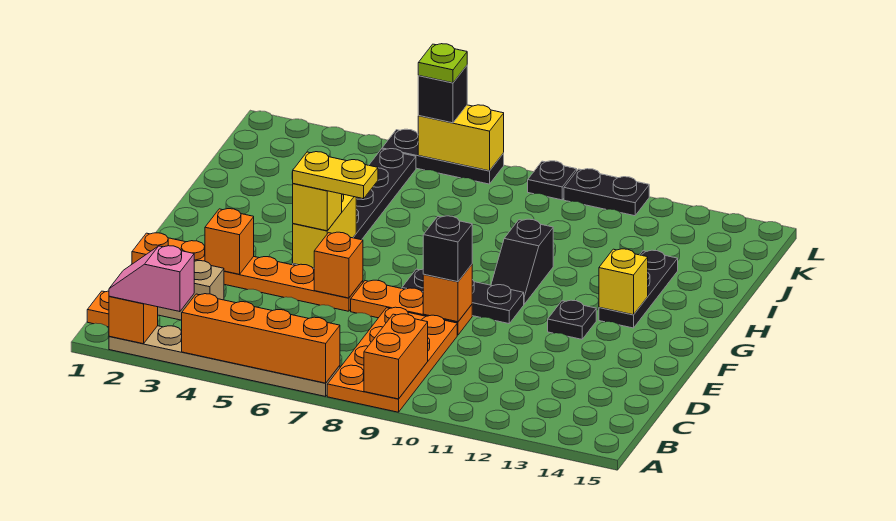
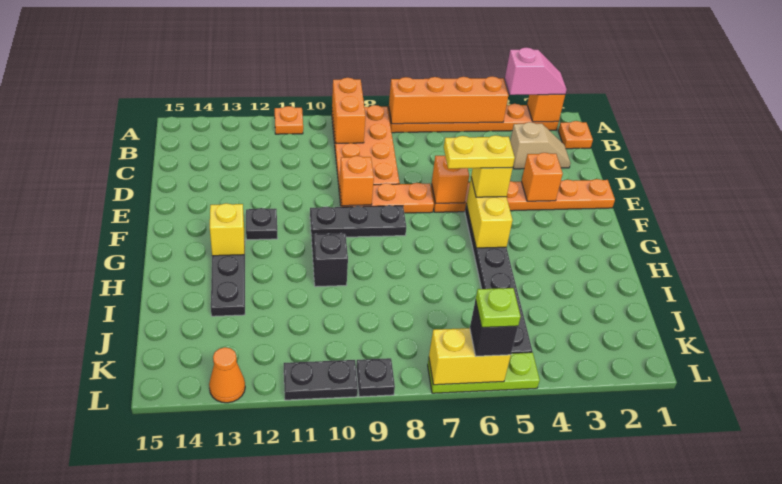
tan plate A2:A7 level 1 -> orange plate A2:A7 level 1
none -> orange plate A11 level 1
black brick E9 level 3 -> none
black plate L5:L7 level 1 -> lime plate L5:L7 level 1
none -> orange cone L13 level 1

